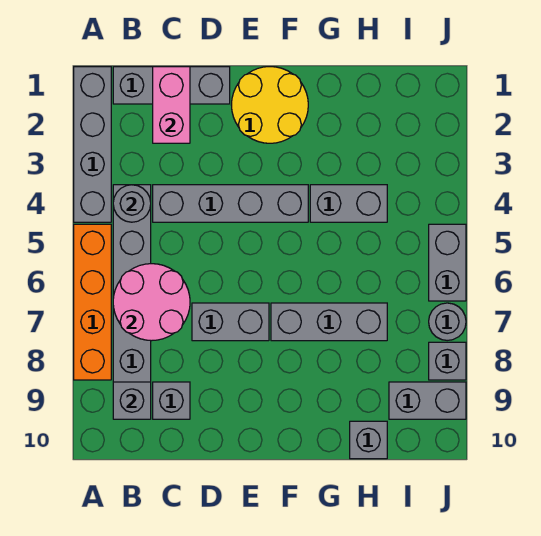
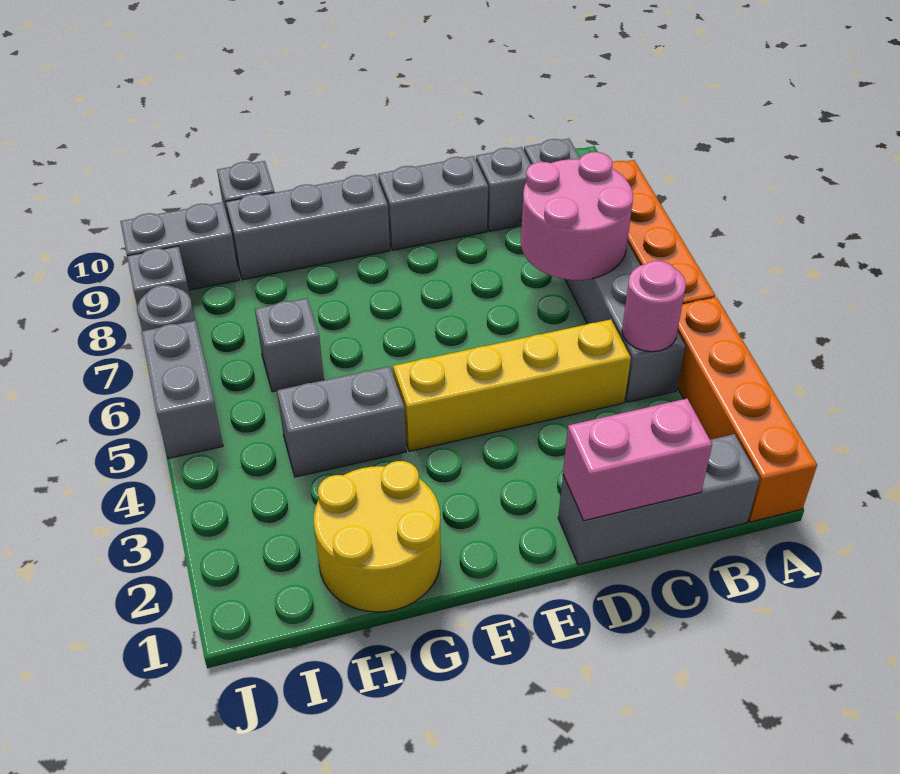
grey brick A1:A4 level 1 -> orange brick A1:A4 level 1
grey round brick B4 level 2 -> pink round brick B4 level 2
grey brick B9 level 2 -> grey brick H6 level 1
pink brick C1:C2 level 2 -> pink brick C1:D1 level 2
grey brick C4:F4 level 1 -> yellow brick C4:F4 level 1
grey brick D7:E7 level 1 -> grey brick D9:E9 level 1
yellow round brick E1:F2 level 1 -> yellow round brick G1:H2 level 1
grey brick F7:H7 level 1 -> grey brick F9:H9 level 1

